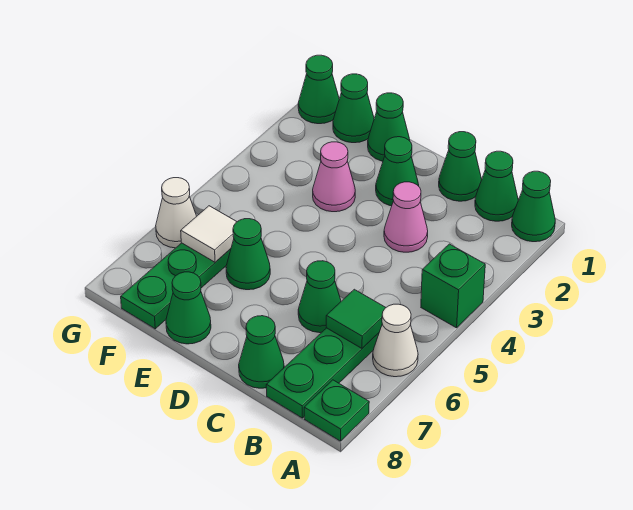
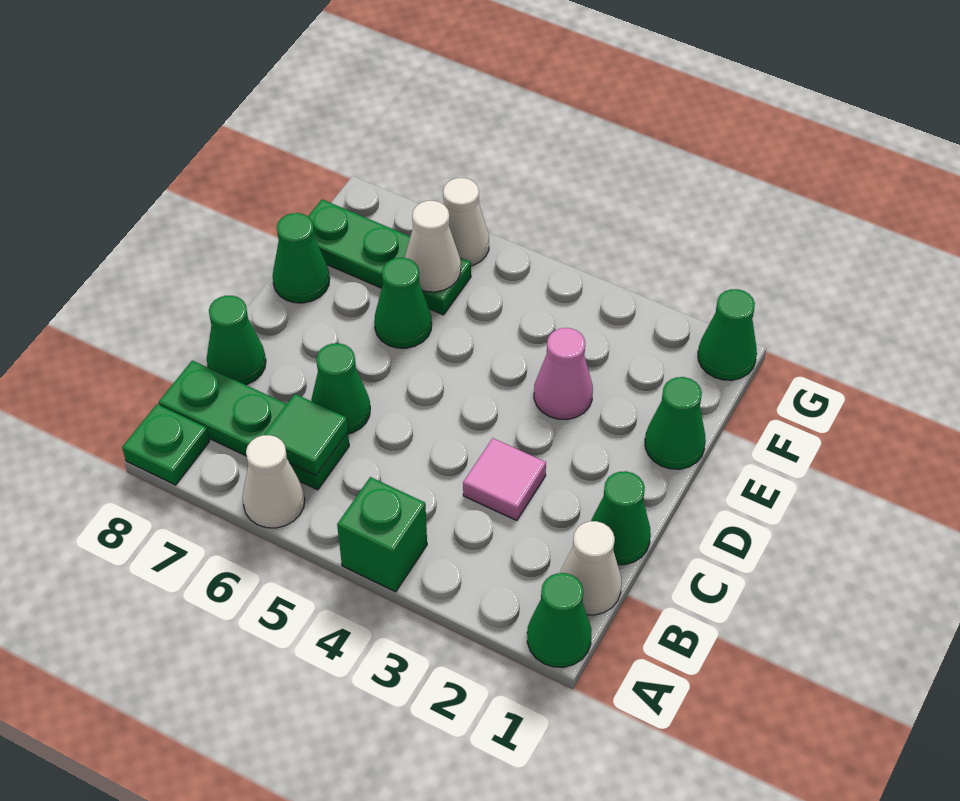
green cone B1 level 1 -> white cone B1 level 1
pink cone C3 level 1 -> pink tile C3 level 1
green cone D2 level 1 -> none
green cone F1 level 1 -> none
white tile F6 level 2 -> white cone F6 level 2

